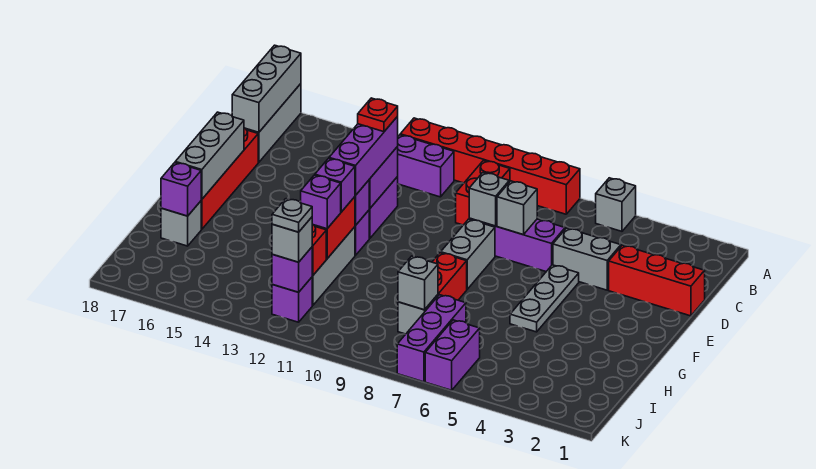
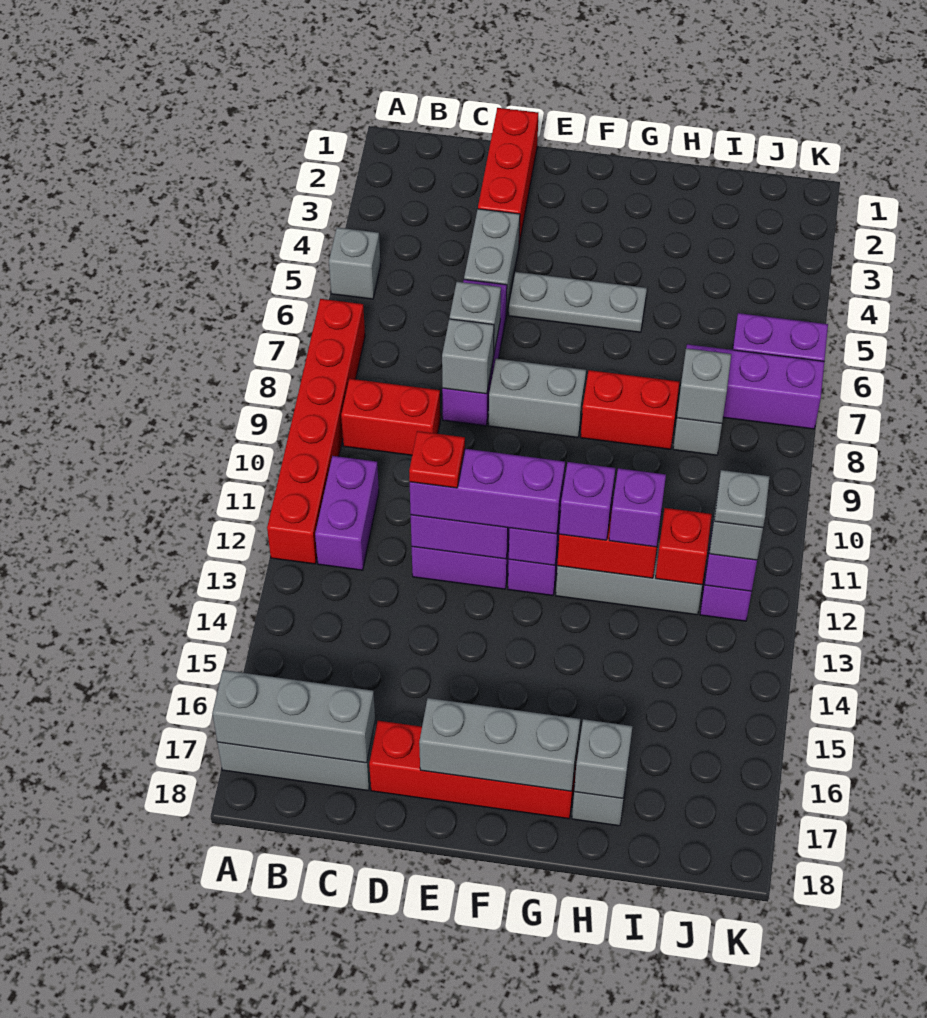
purple brick H17 level 2 -> grey brick H17 level 2

